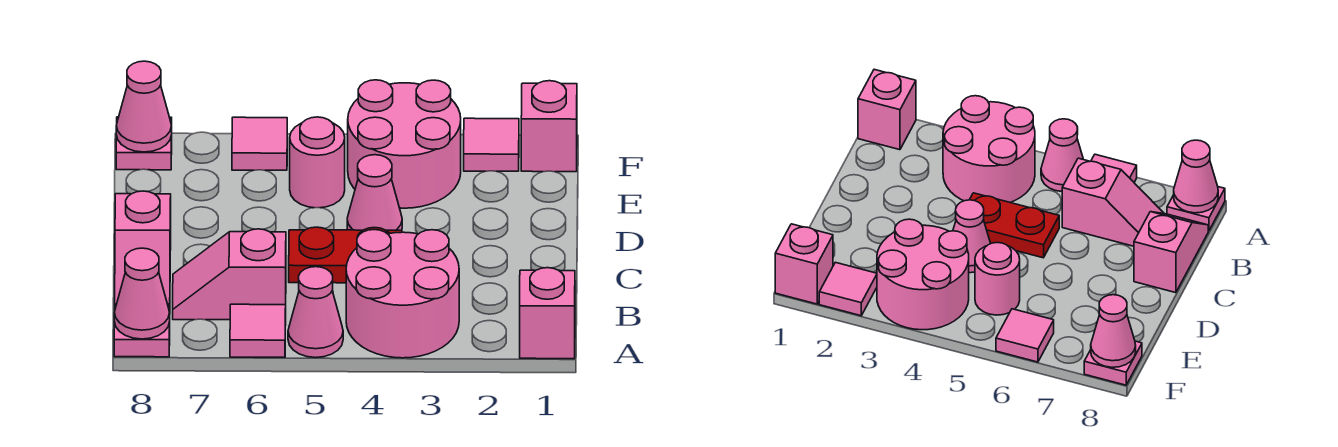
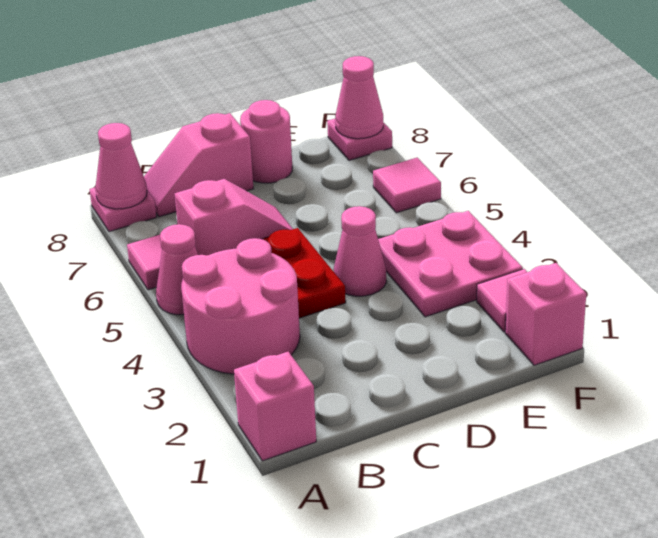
pink slope B6:B7 level 1 top 6 -> pink slope B6:C6 level 1 top B
pink round brick E3:F4 level 1 -> pink plate E3:F4 level 1
pink round brick E5 level 1 -> pink round brick D8 level 1

